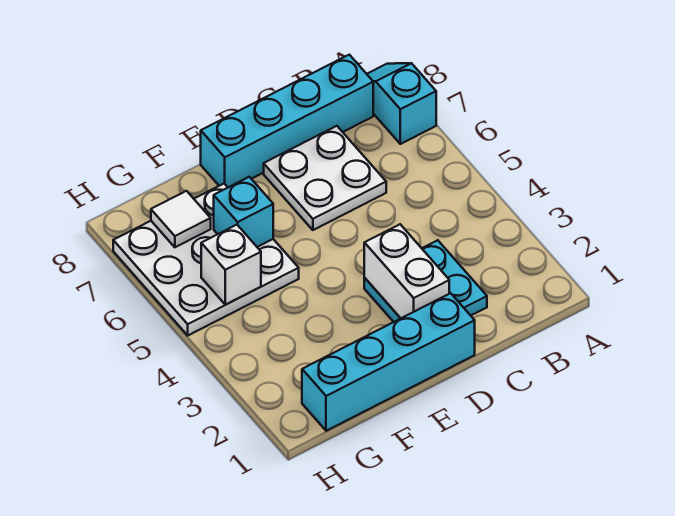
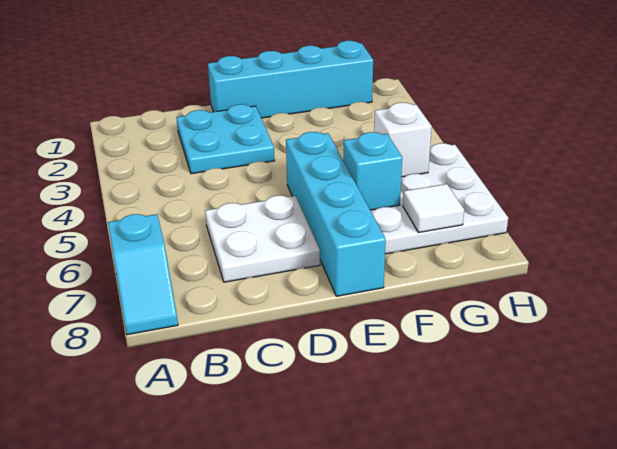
cyan brick B8:E8 level 1 -> cyan brick E5:E8 level 1
white brick D2:D3 level 2 -> none

